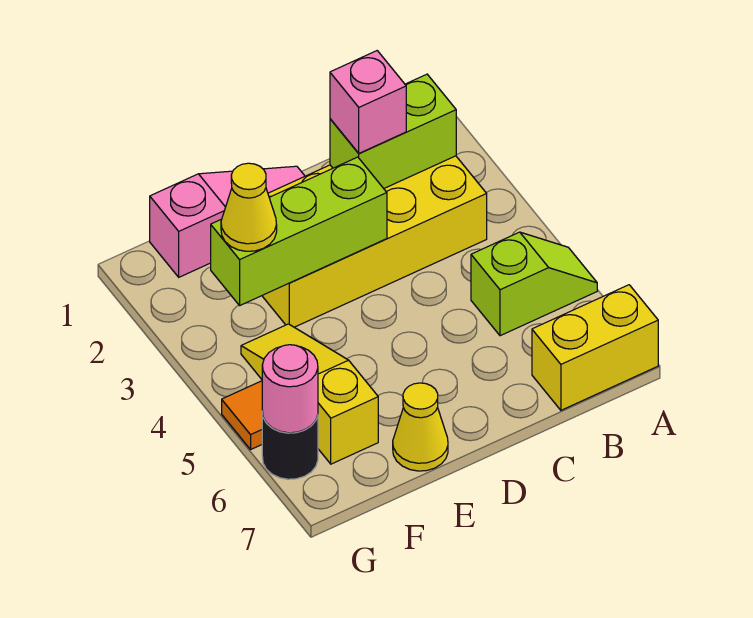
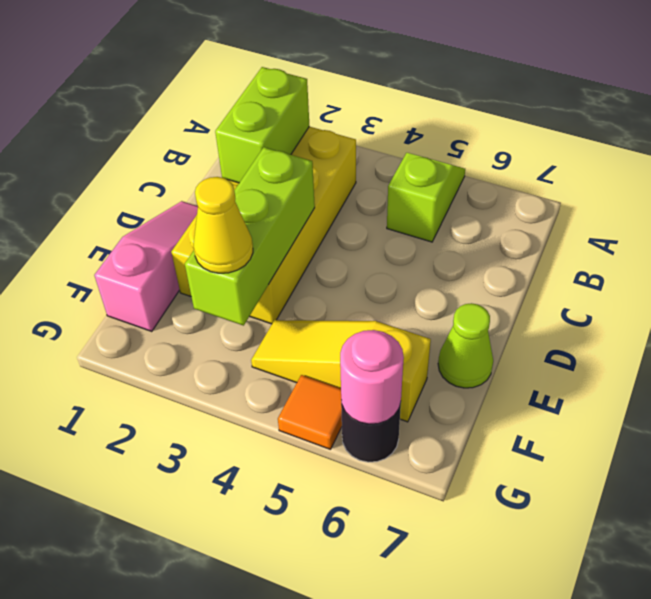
yellow brick A7:B7 level 1 -> none
pink brick C2 level 3 -> none
yellow cone E7 level 1 -> lime cone E7 level 1

